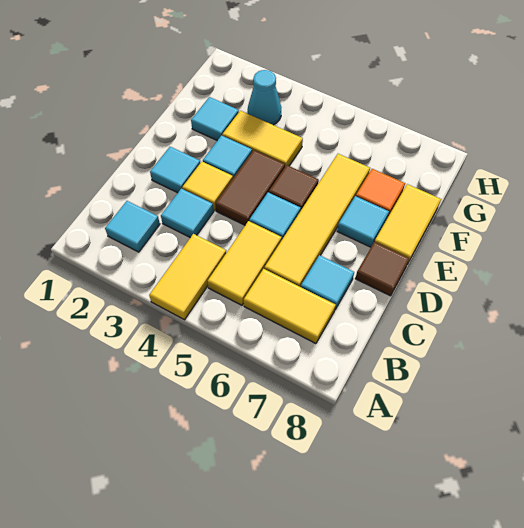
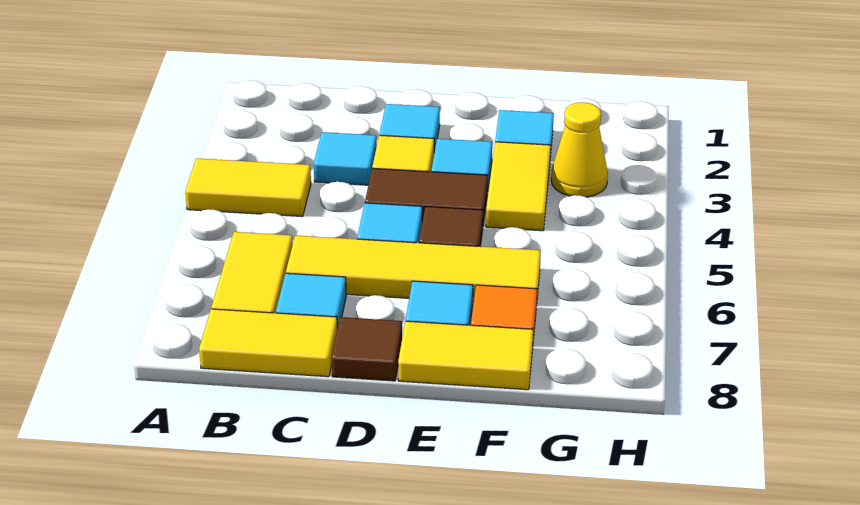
cyan tile B2 level 1 -> none
yellow tile B5:C5 level 1 -> yellow tile B8:C8 level 1
cyan cone G3 level 1 -> yellow cone G3 level 1

